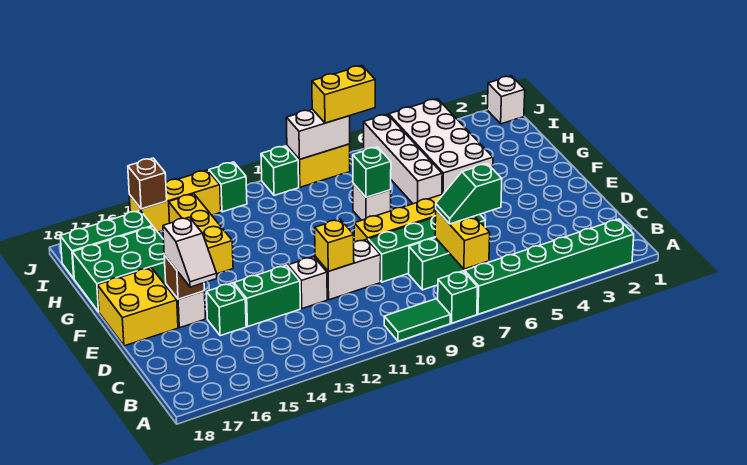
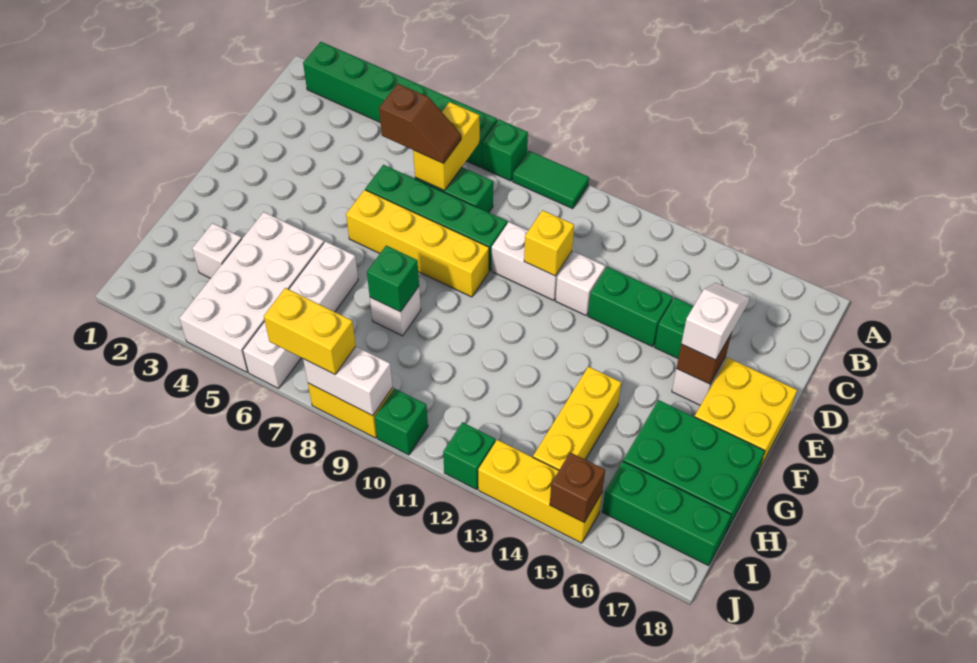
green slope C6:C7 level 3 top 6 -> brown slope C6:C7 level 3 top 6
white brick J1 level 1 -> white brick H3 level 1

